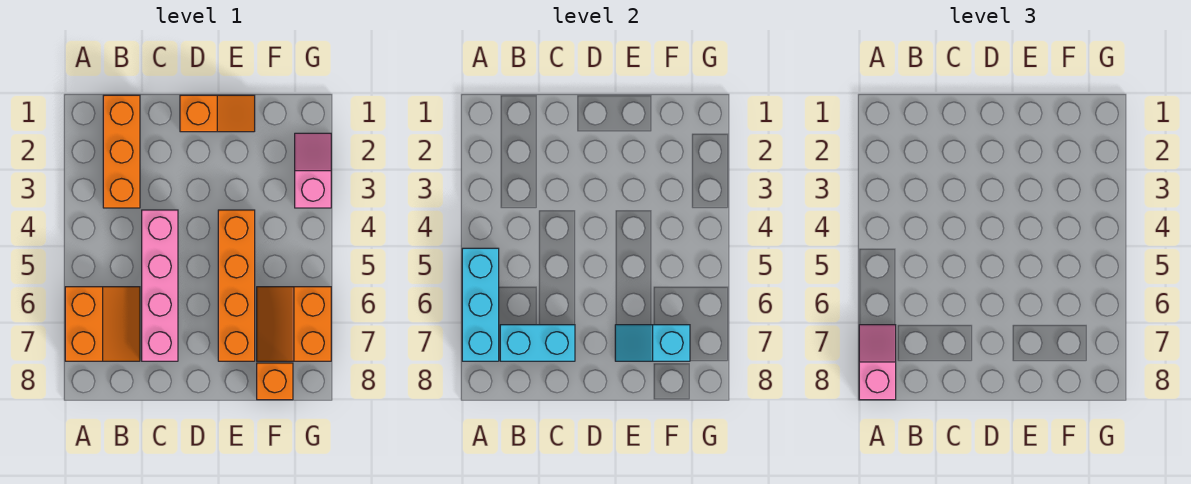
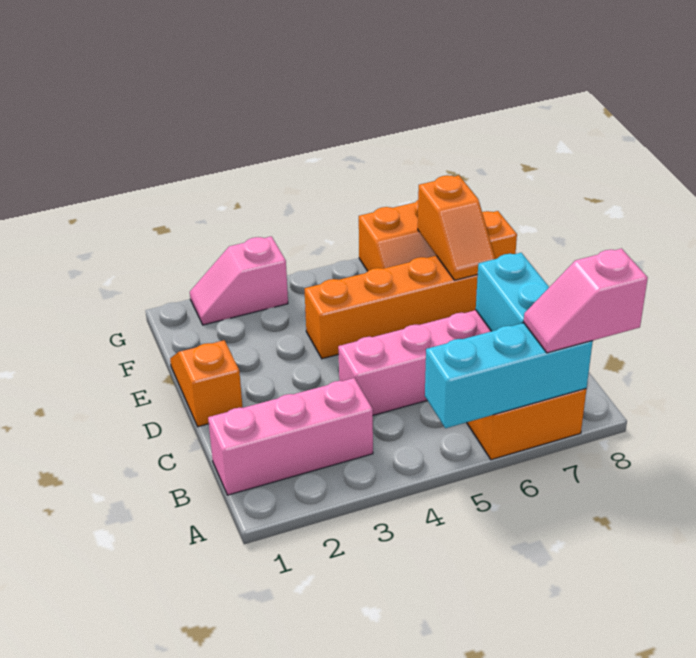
orange brick B1:B3 level 1 -> pink brick B1:B3 level 1
cyan slope E7:F7 level 2 top F -> orange slope E7:F7 level 2 top F

